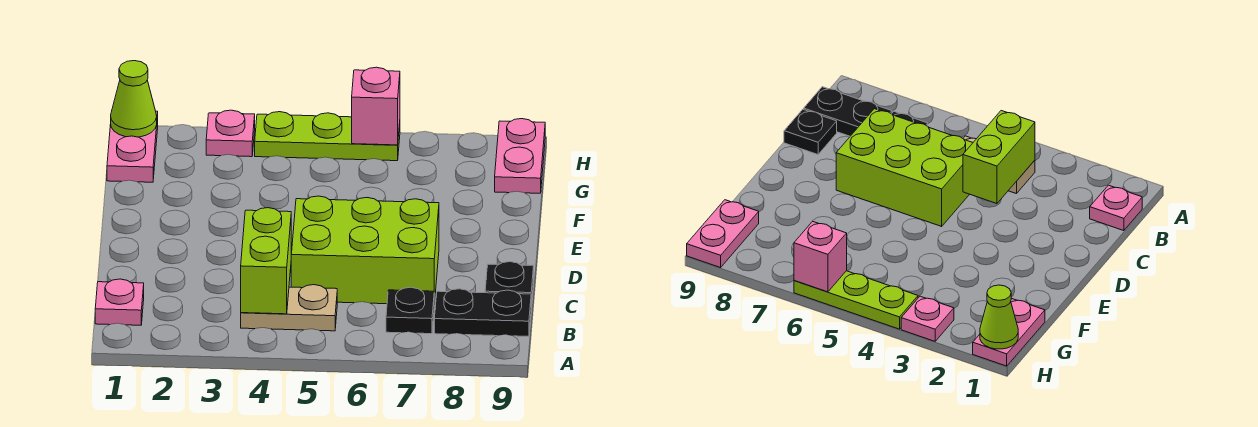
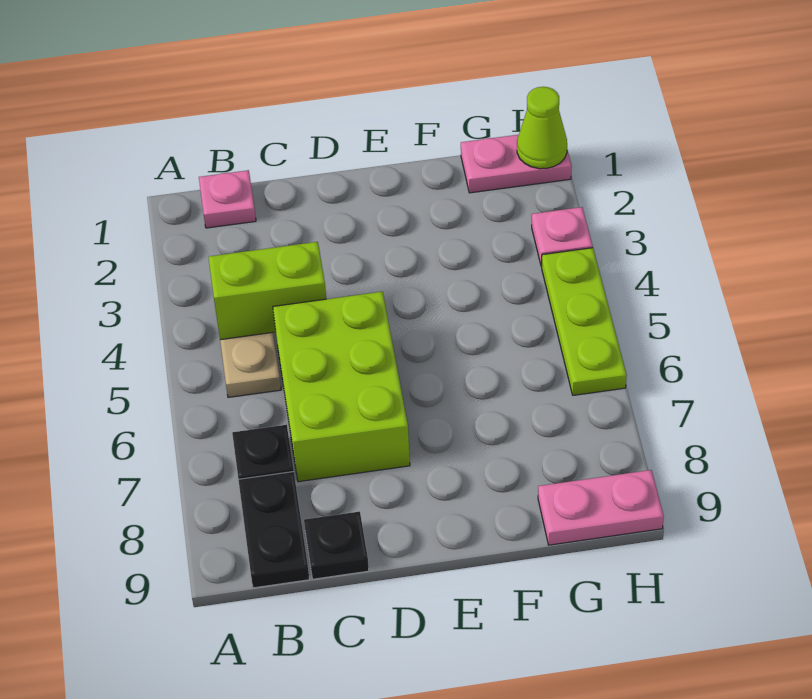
pink brick H6 level 2 -> none

